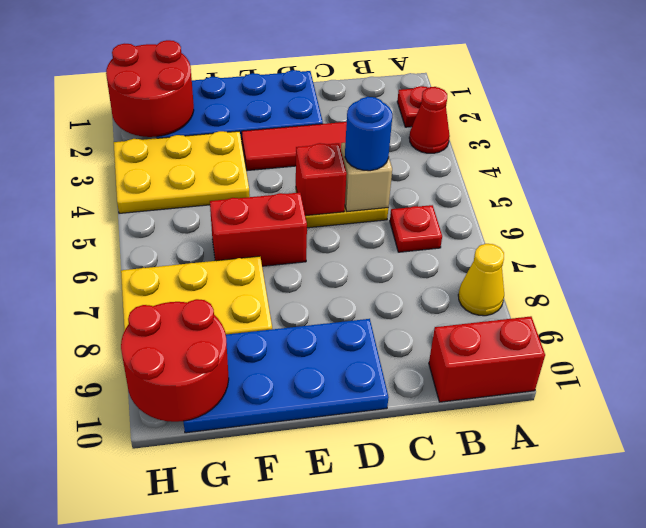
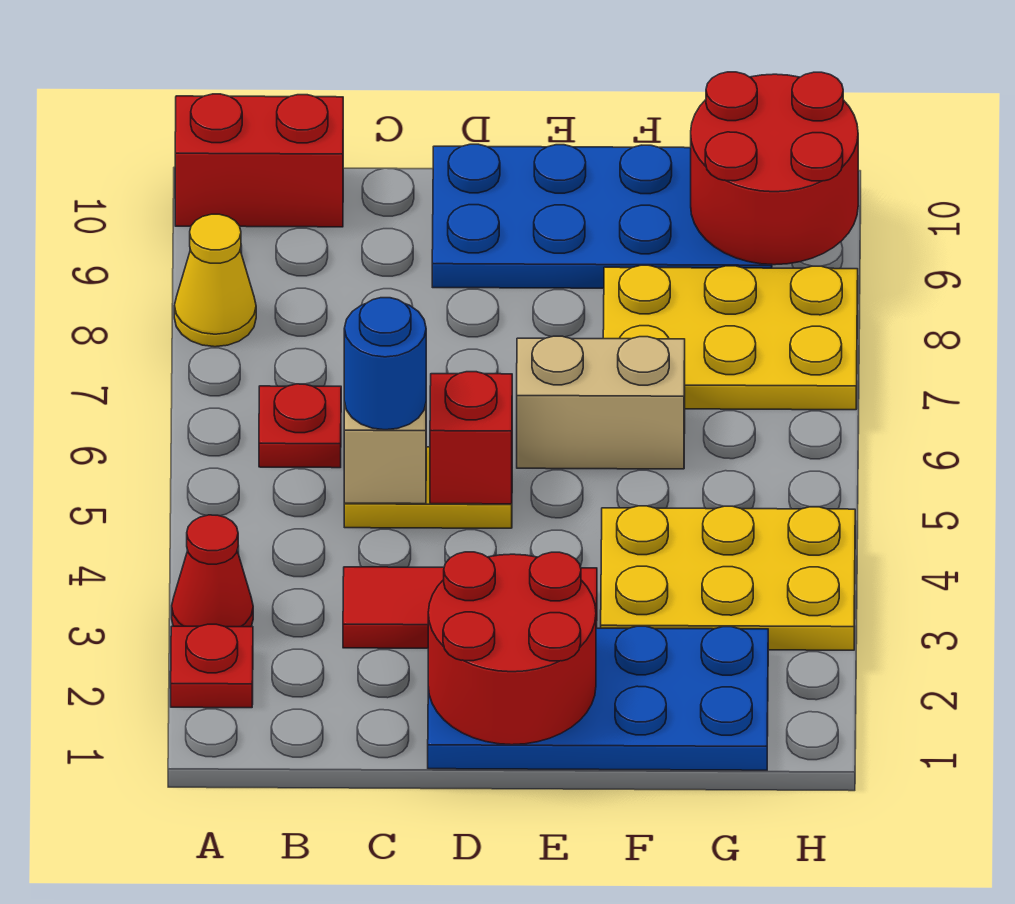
red brick E6:F6 level 1 -> tan brick E6:F6 level 1
red round brick G1:H2 level 2 -> red round brick D1:E2 level 2

